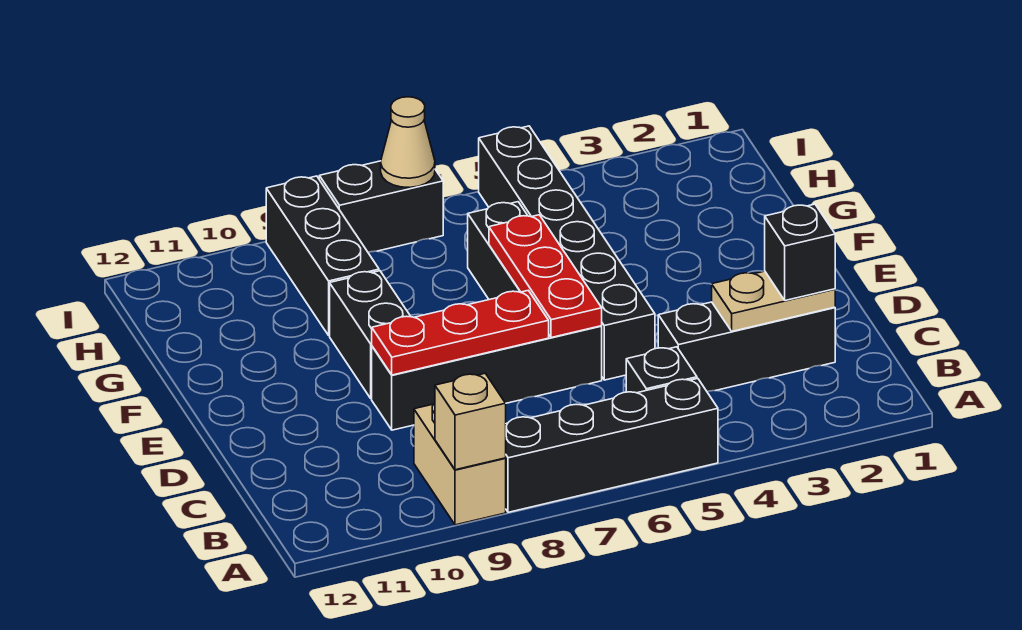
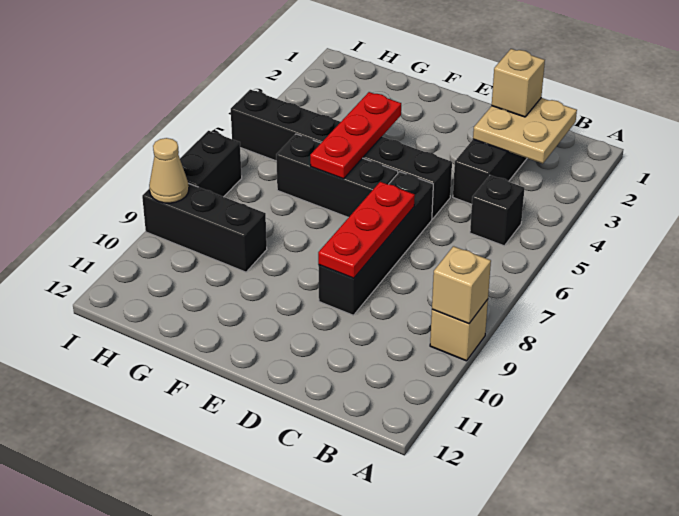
black brick A5:A8 level 1 -> none
tan brick A9:B9 level 1 -> tan brick A9 level 1
tan plate C2:C3 level 2 -> tan plate B2:C3 level 2
black brick C2 level 3 -> tan brick C2 level 3
red plate D6:F6 level 2 -> red plate F4:F6 level 2
black brick E9:F9 level 1 -> none
tan cone I7 level 2 -> tan cone I9 level 2

